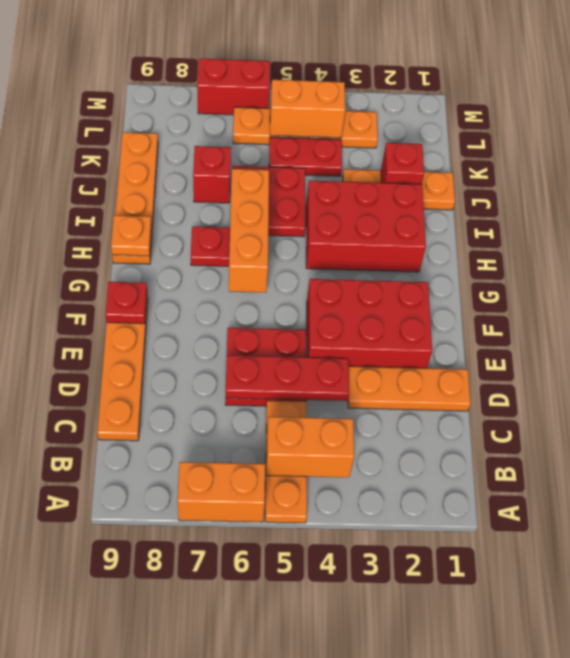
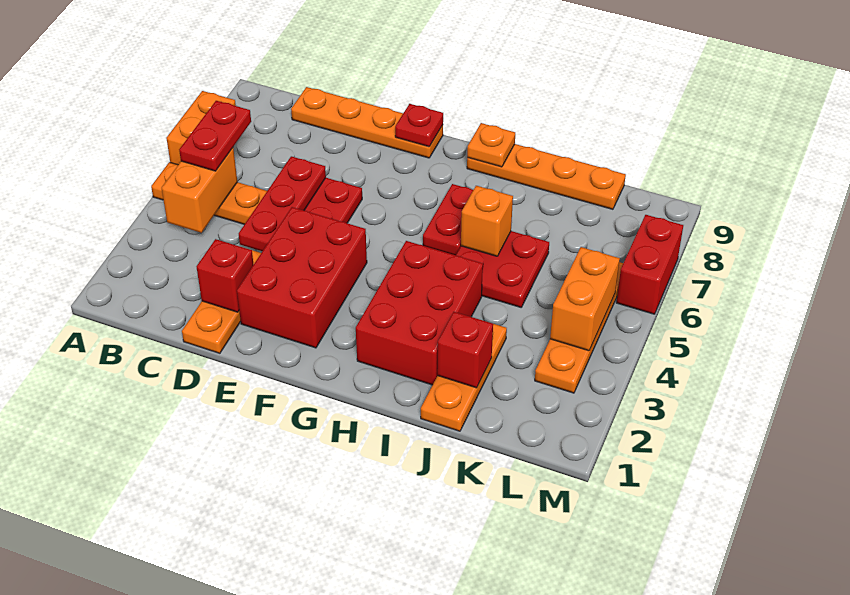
orange brick G6:I6 level 2 -> orange brick I6 level 2
red brick J7 level 1 -> red brick D2 level 2
red plate K4:K5 level 1 -> red plate B5:B6 level 3

